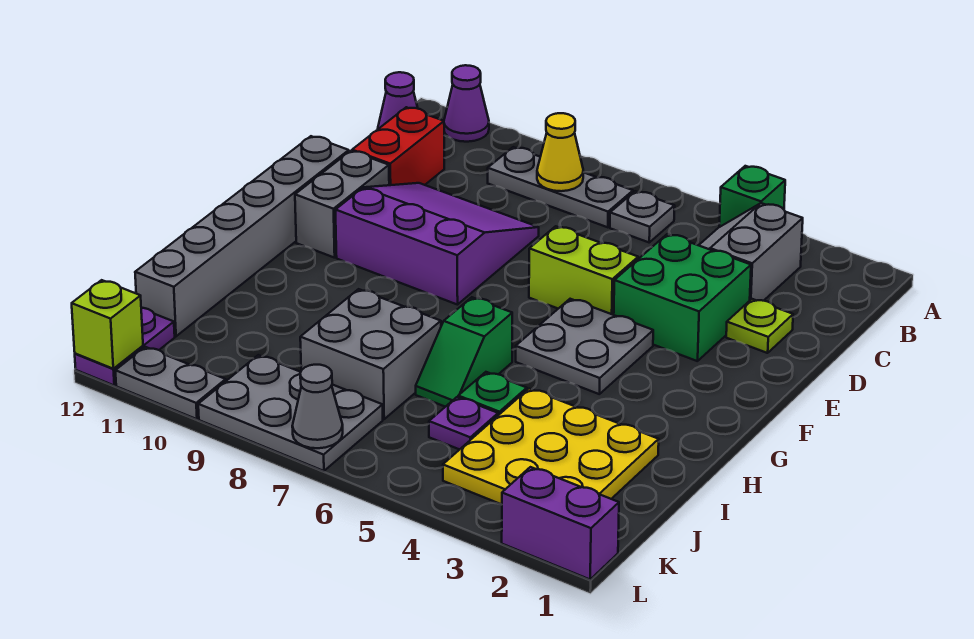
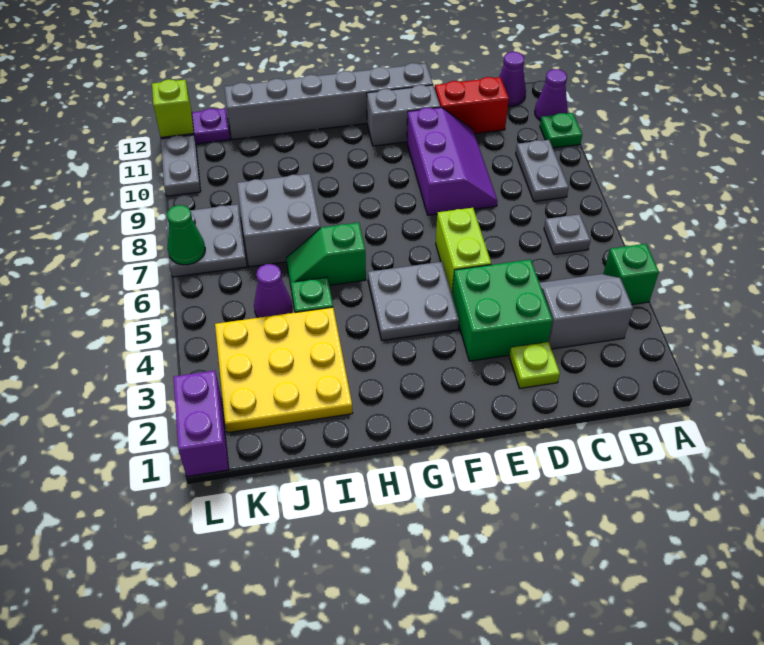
none -> green plate A10 level 1
grey plate B7:B9 level 1 -> grey plate B8:B9 level 1
yellow cone B8 level 2 -> none
purple slope D8:F10 level 1 top F -> purple slope D8:E10 level 1 top E
purple plate J5 level 1 -> purple cone J5 level 1
grey plate K7:L9 level 1 -> grey plate K7:L8 level 1
grey cone L7 level 2 -> green cone L7 level 2

